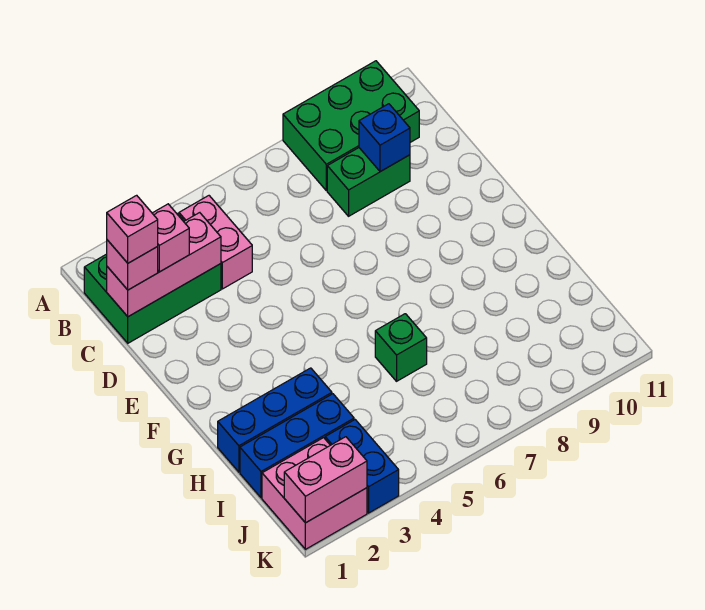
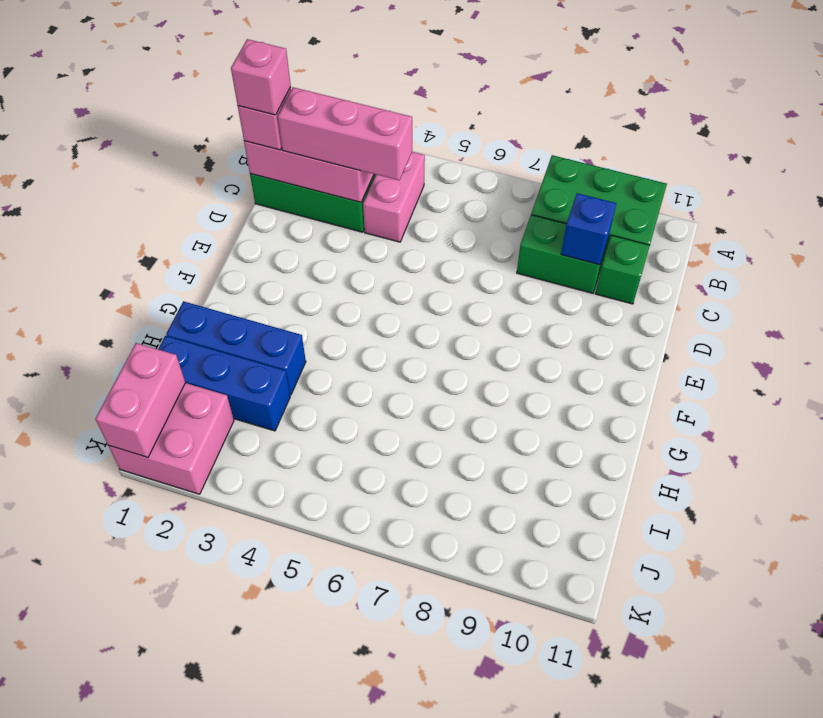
pink brick C2 level 3 -> pink brick C2:C4 level 3
green brick H6 level 1 -> green brick C10 level 1
blue brick J3:K3 level 1 -> none
pink brick K1:K2 level 2 -> pink brick J1:K1 level 2

